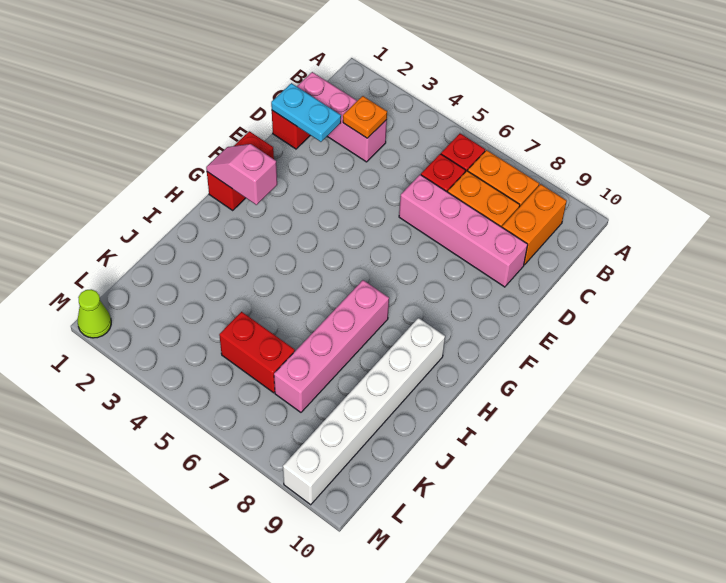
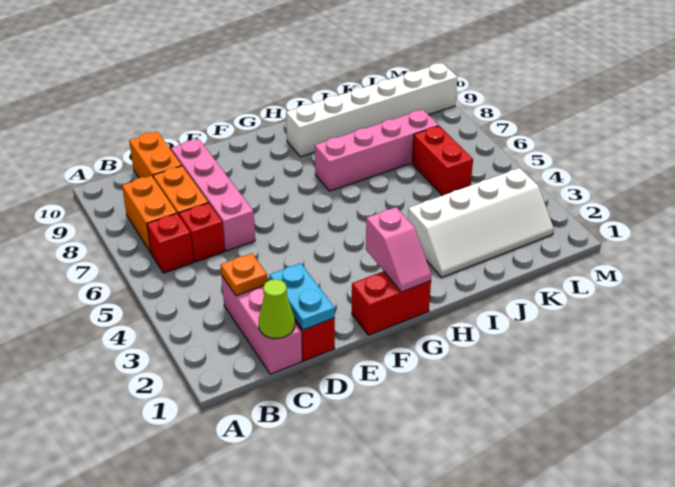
orange brick B9:C9 level 1 -> orange brick C9:C10 level 1
none -> white slope I2:L3 level 1 top 3
lime cone M1 level 1 -> lime cone C1 level 2

